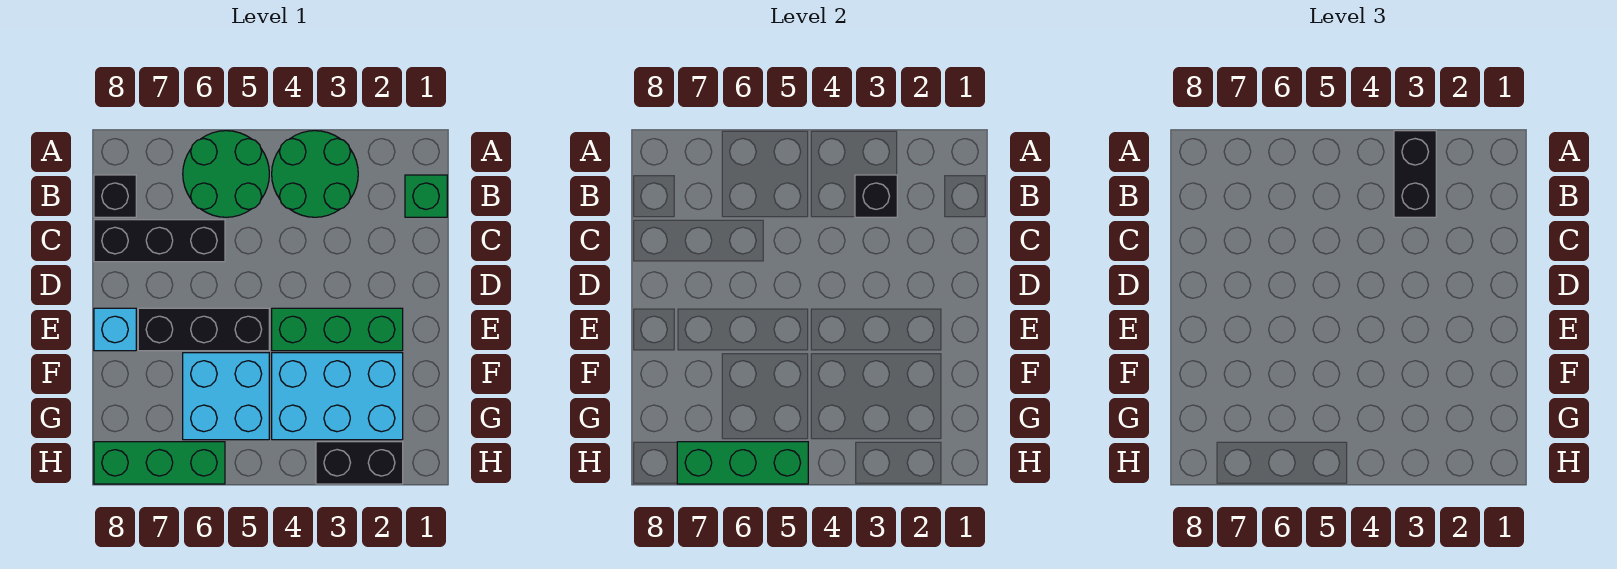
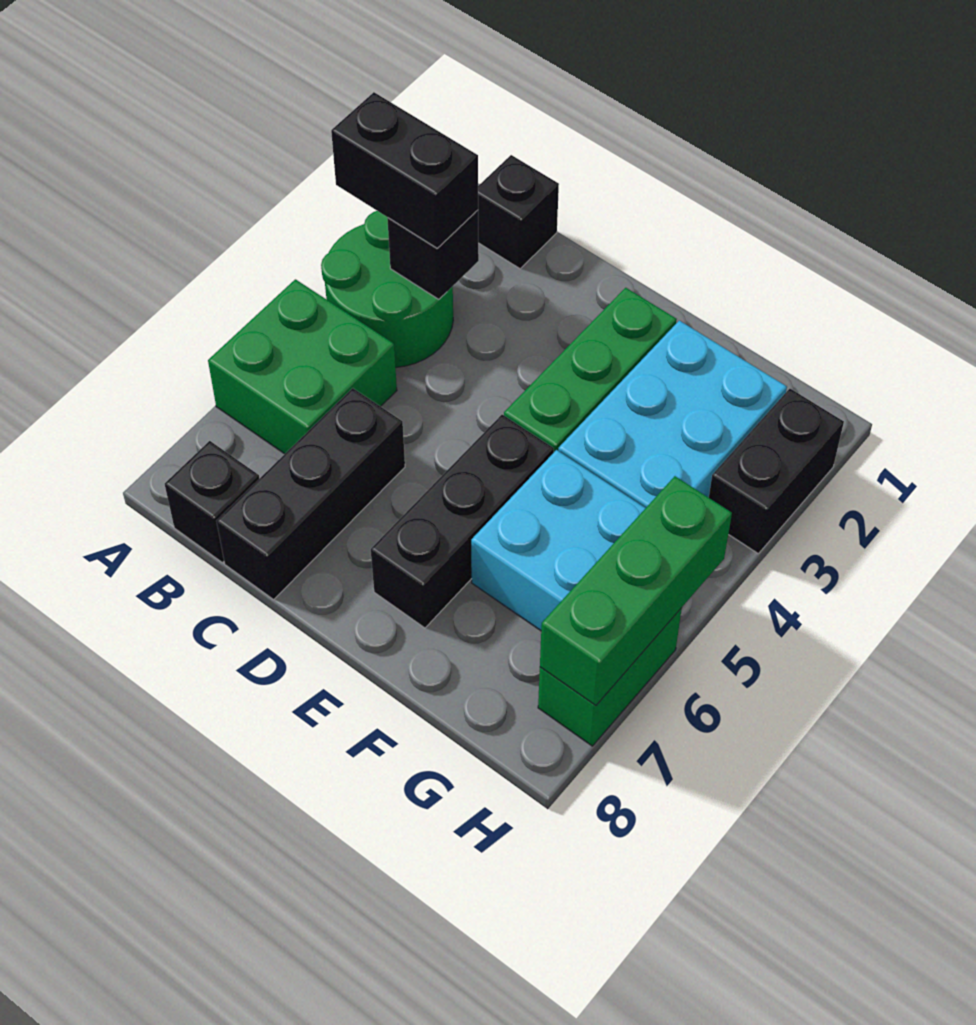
green round brick A5:B6 level 1 -> green brick A5:B6 level 1
green brick B1 level 1 -> black brick B1 level 1
cyan brick E8 level 1 -> none
green brick H6:H8 level 1 -> green brick H6:H7 level 1

